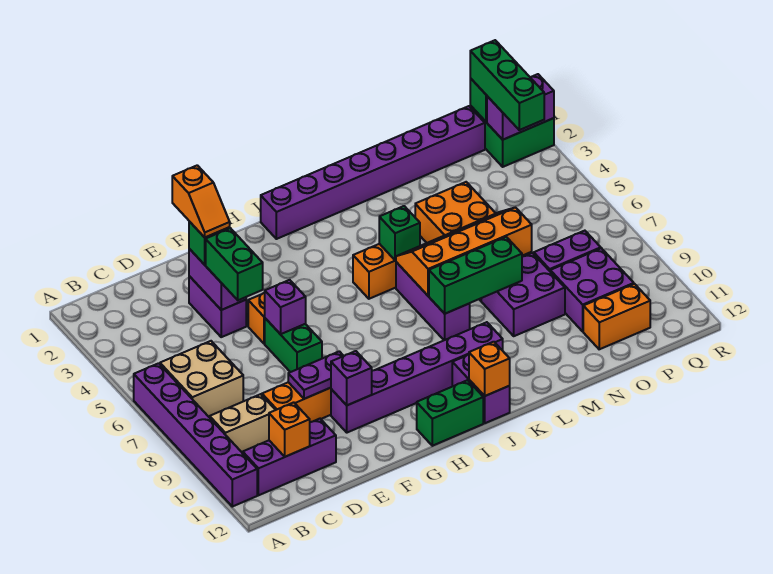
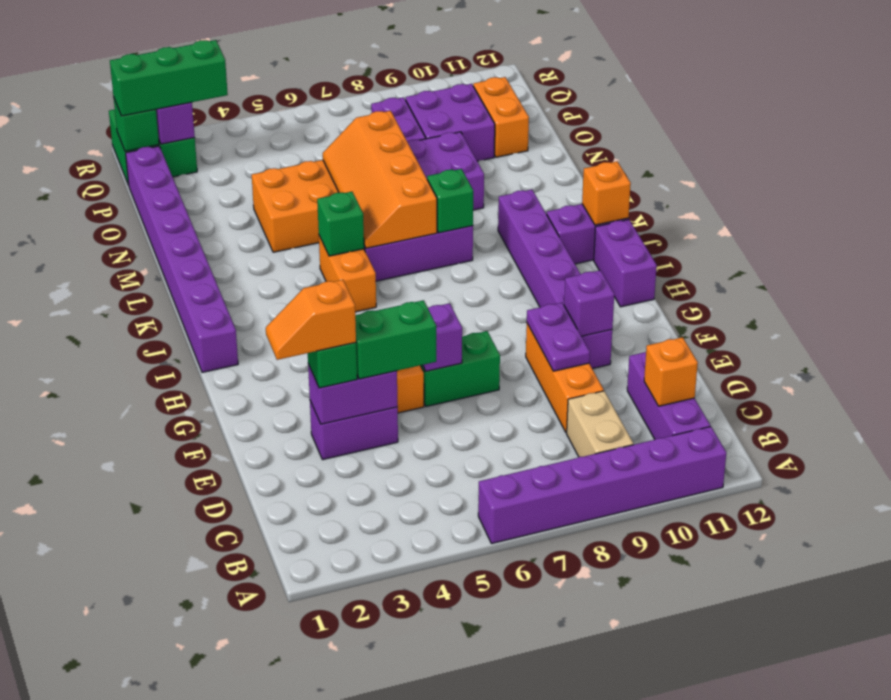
tan brick B6:C7 level 1 -> none
orange slope E2:E3 level 4 top 2 -> orange slope E2:E3 level 4 top 3
green brick H12:I12 level 1 -> purple brick H12:I12 level 1
green brick K8:M8 level 2 -> green brick K8 level 2

